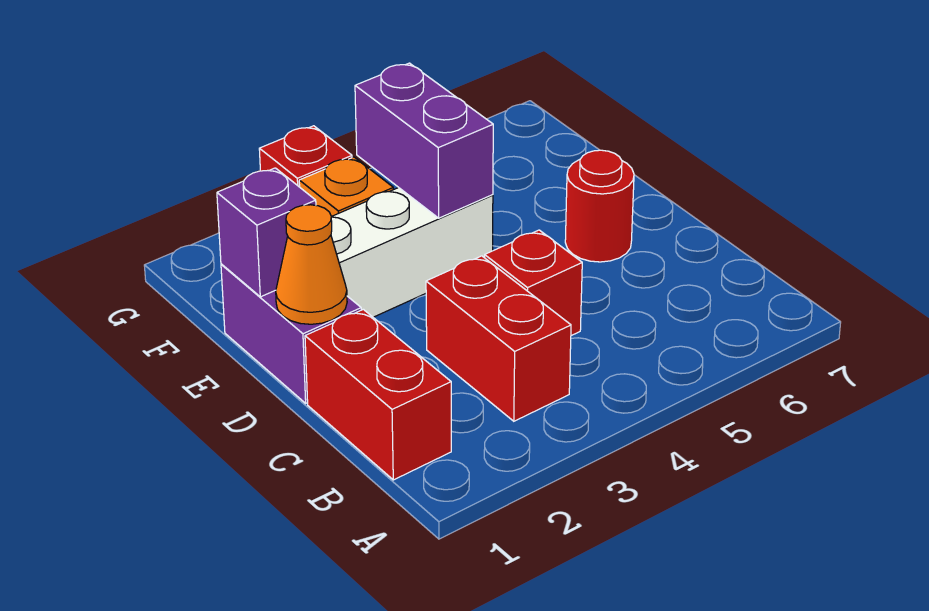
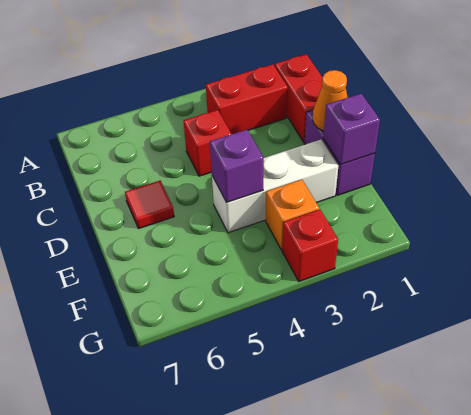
red brick B3:C3 level 1 -> red brick B2:B3 level 1
red round brick D6 level 1 -> red tile D6 level 1
purple brick E4:F4 level 2 -> purple brick E4 level 2

